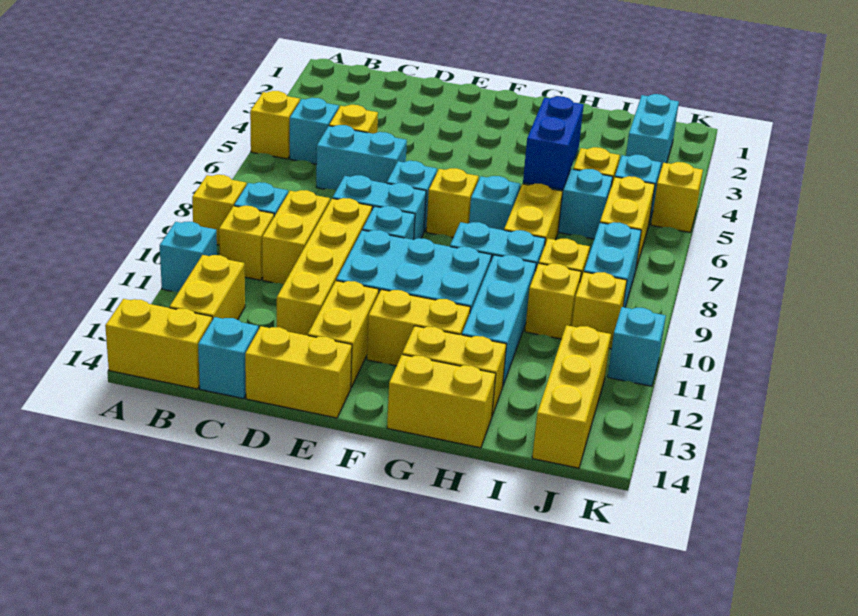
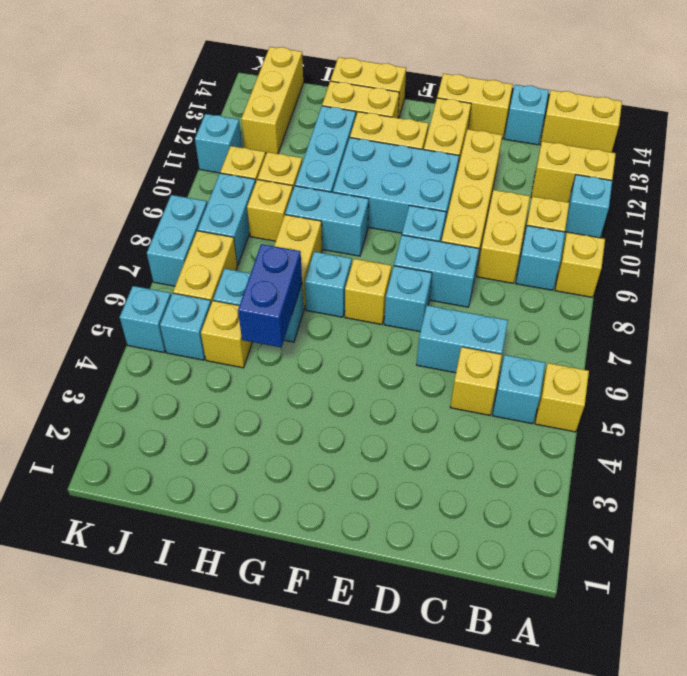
yellow brick B12:B13 level 1 -> yellow brick A12:B12 level 1
cyan brick J2:J3 level 1 -> cyan brick K7:K8 level 1
yellow brick K5 level 1 -> cyan brick K5 level 1

